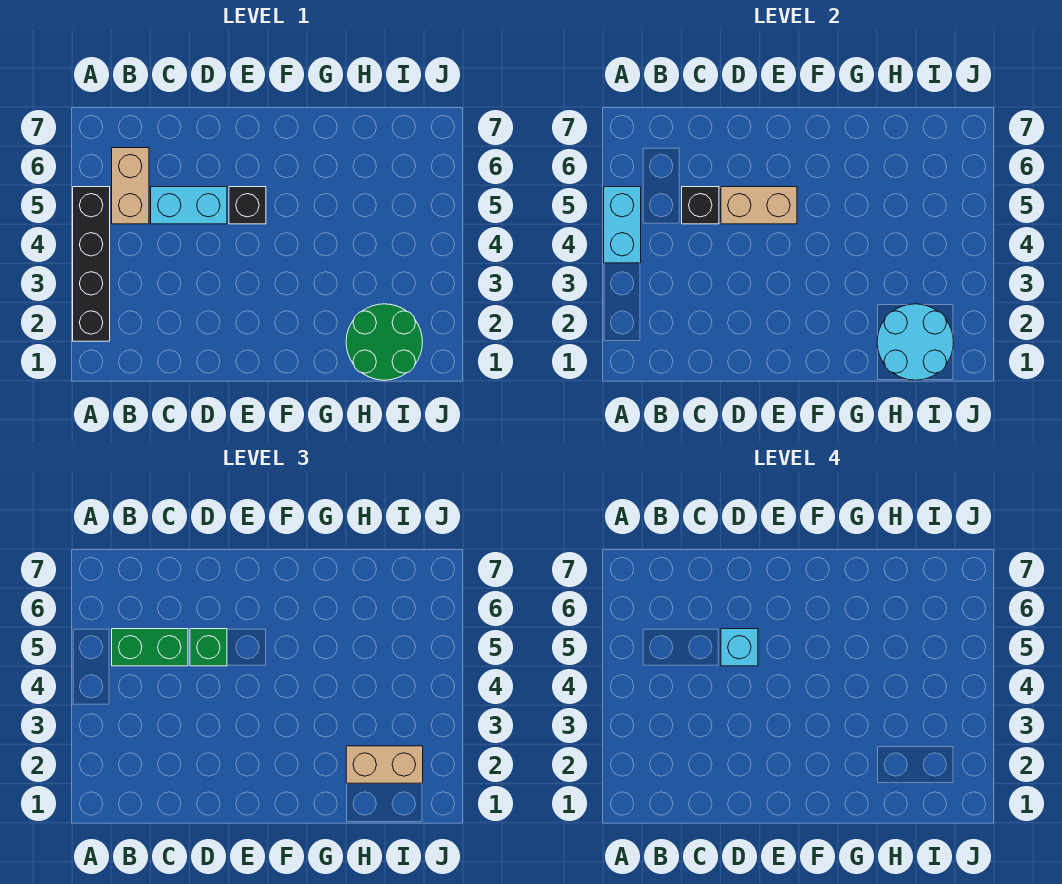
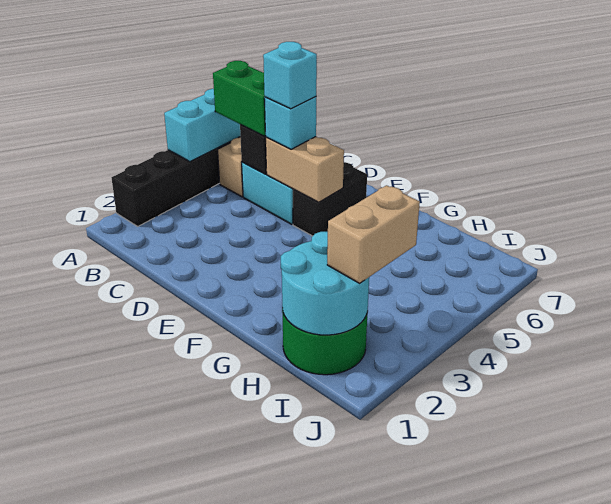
green brick D5 level 3 -> cyan brick D5 level 3
black brick E5 level 1 -> black brick E5:E6 level 1
tan brick H2:I2 level 3 -> tan brick I2:I3 level 3

